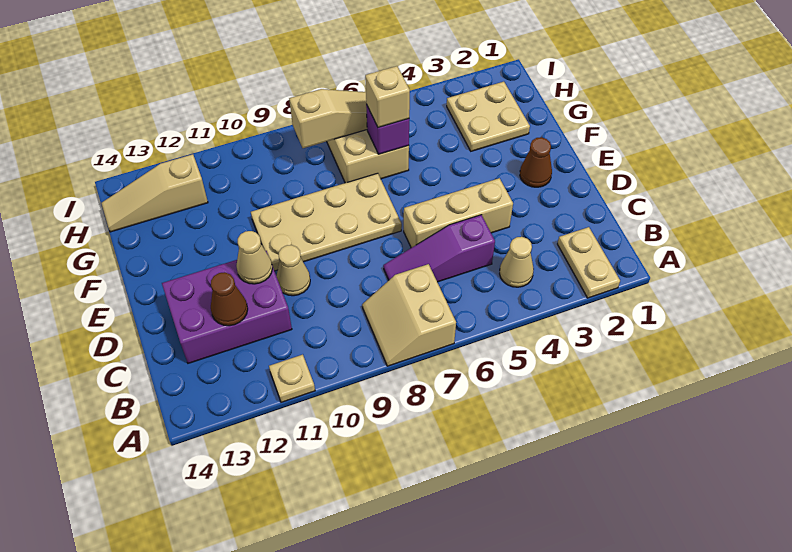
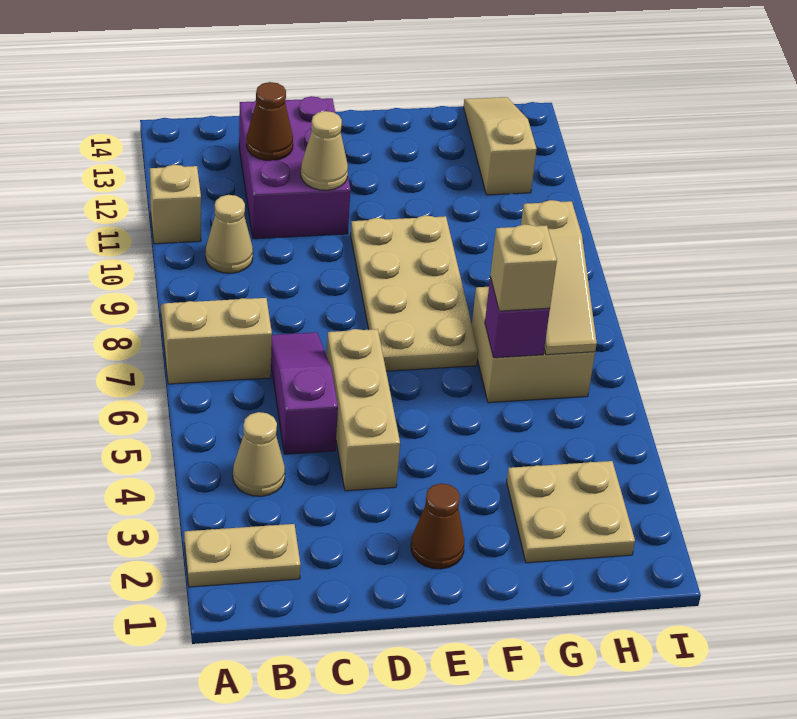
tan plate A11 level 1 -> tan brick A11 level 1
tan cone D10 level 1 -> tan cone B10 level 1

